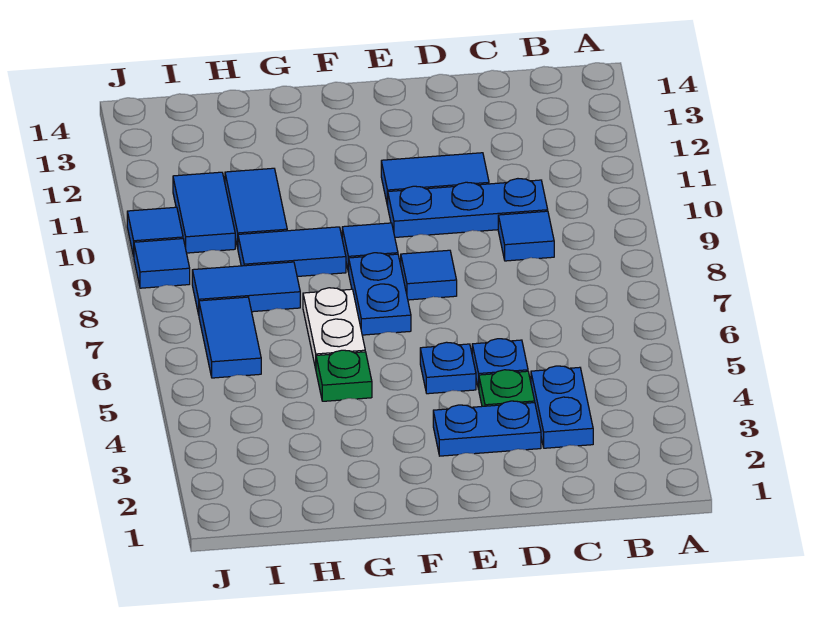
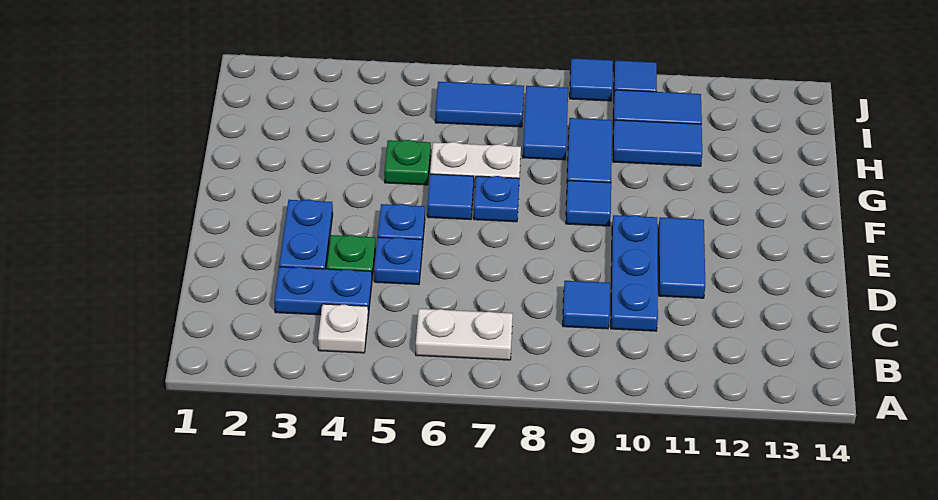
none -> white plate B4 level 1
none -> white plate B6:B7 level 1
blue tile E8 level 1 -> blue tile F6 level 1
blue plate F7:F8 level 1 -> blue plate F7 level 1

